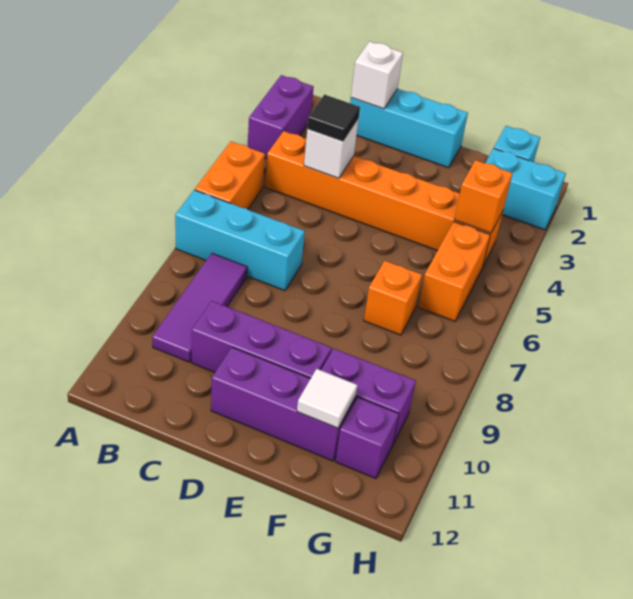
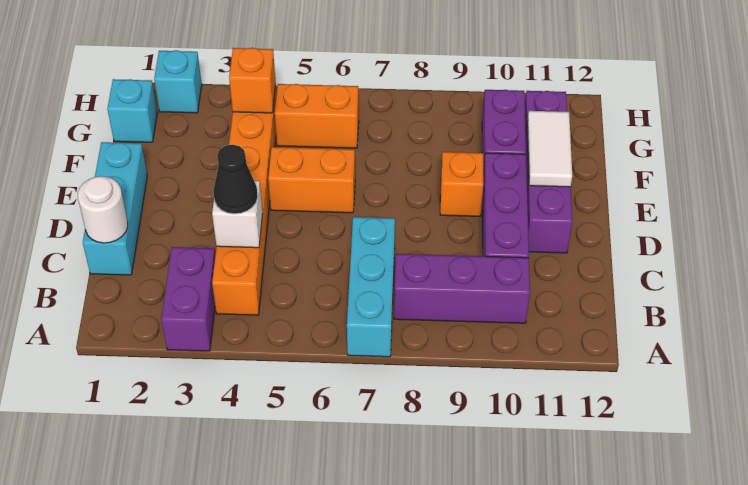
purple brick A2:A3 level 1 -> purple brick A3:B3 level 1
orange brick A5:A6 level 1 -> orange brick E5:E6 level 1
purple tile B8:B10 level 1 -> purple brick B8:B10 level 1
white brick C1 level 2 -> white round brick C1 level 2
black tile C4 level 3 -> black cone C4 level 3
orange brick F7 level 1 -> orange brick E9 level 1
white tile F11 level 2 -> white tile E11:F11 level 2
cyan brick G2:H2 level 1 -> cyan brick H2 level 1

